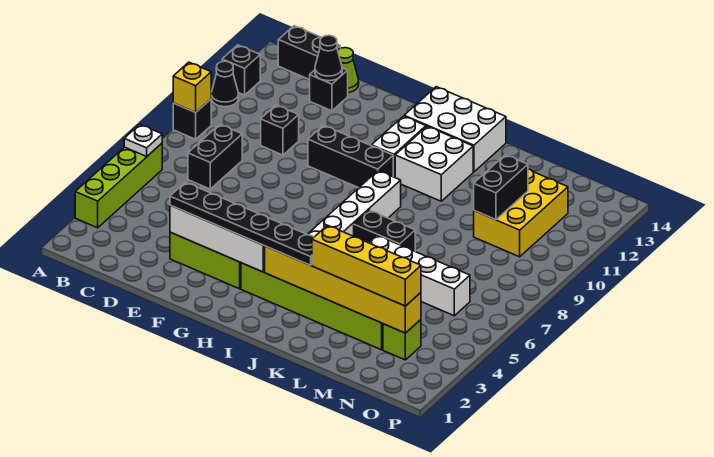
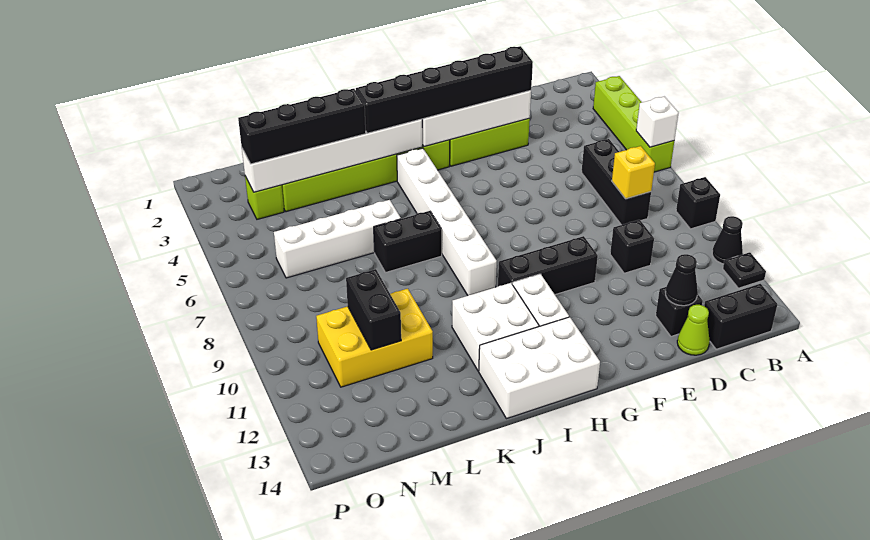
white plate A6 level 2 -> white brick A6 level 2
yellow brick A9 level 2 -> yellow brick C8 level 2
black brick A12 level 1 -> black plate A12 level 1
black brick C7:C8 level 1 -> black brick C6:C8 level 1
black plate E3:J3 level 3 -> black brick E3:J3 level 3
yellow brick I3:N3 level 2 -> white brick I3:N3 level 2
yellow brick K3:N3 level 3 -> black brick K3:N3 level 3
yellow brick M10:N12 level 1 -> yellow brick L10:N11 level 1

